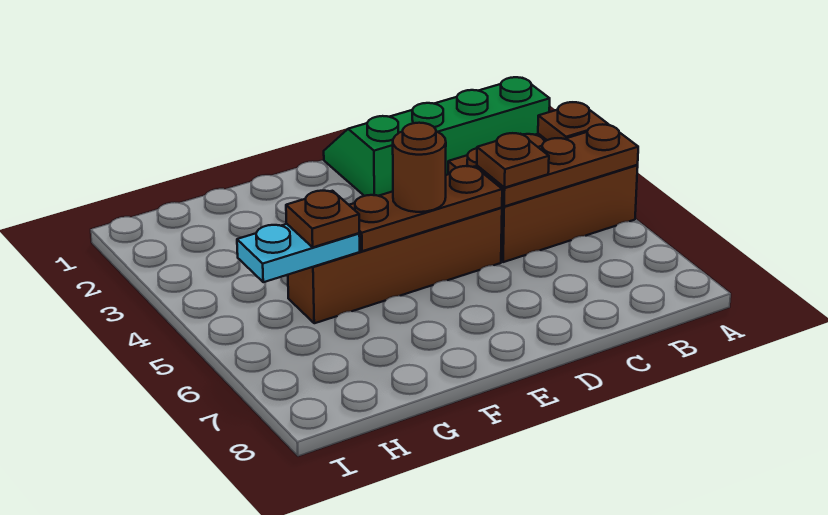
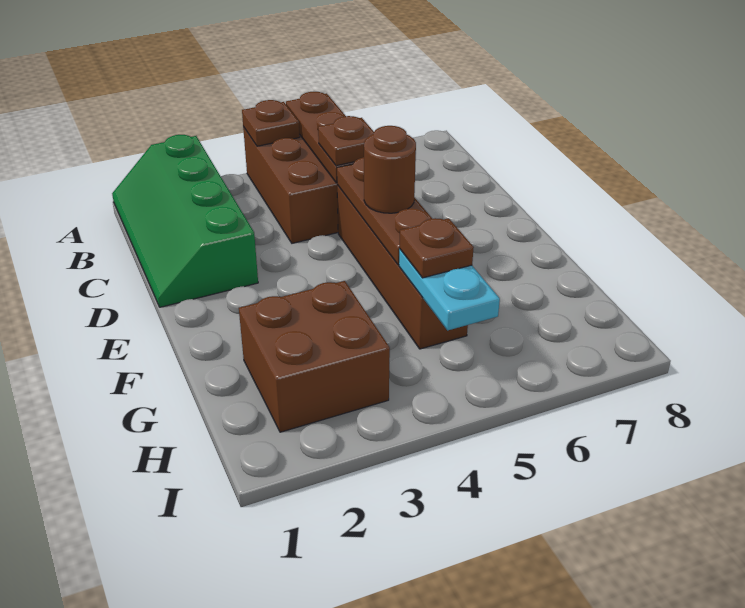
none -> brown brick G2:H3 level 1

